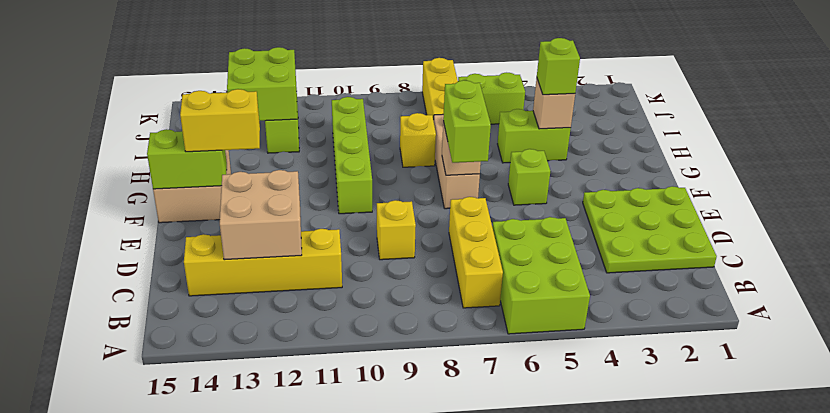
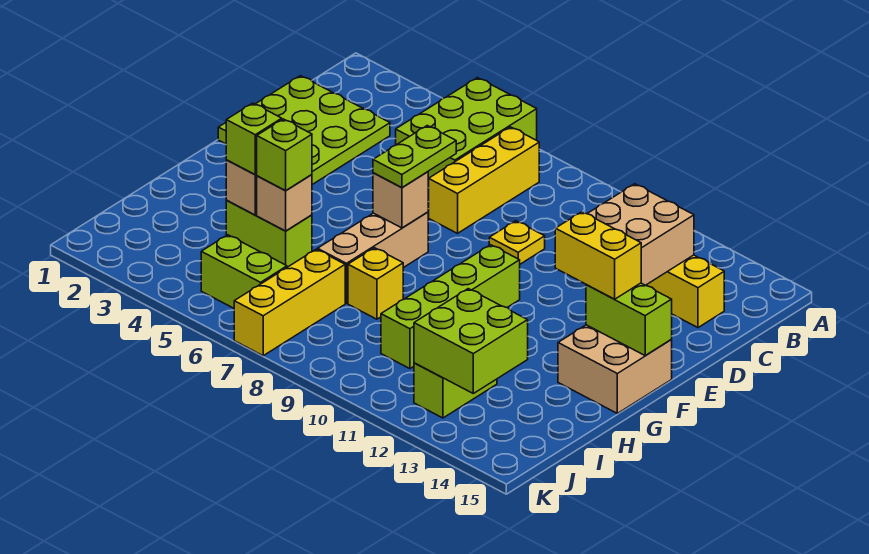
yellow brick D9 level 1 -> yellow plate D9 level 1
lime brick E7:F7 level 3 -> lime plate E7:F7 level 3
lime brick F5 level 1 -> lime brick H5 level 3
none -> tan brick H5 level 2

